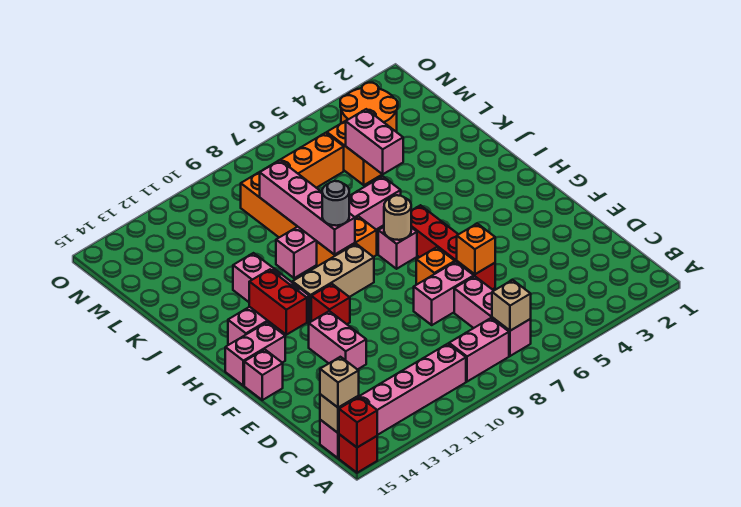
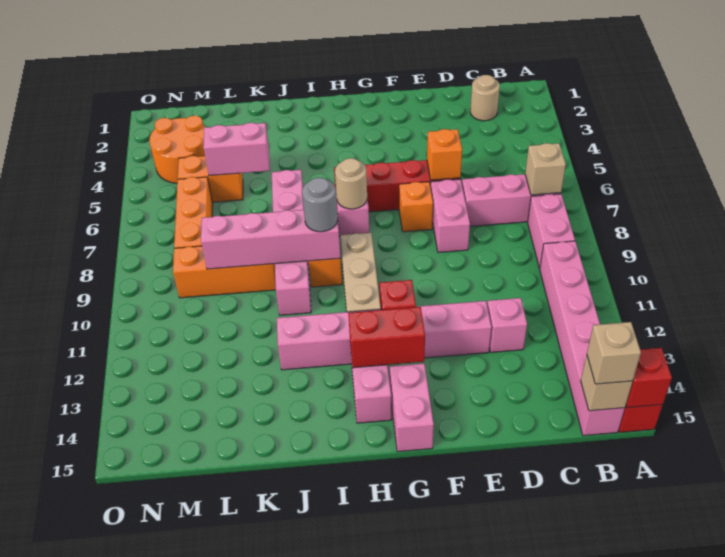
none -> tan round brick C2 level 1
pink brick F15 level 1 -> pink brick D12 level 1

